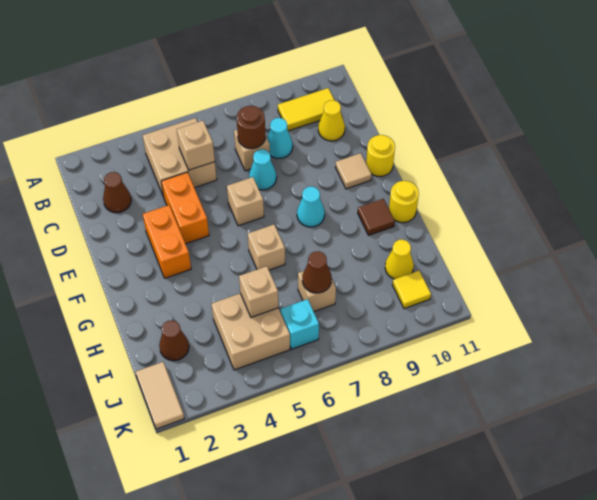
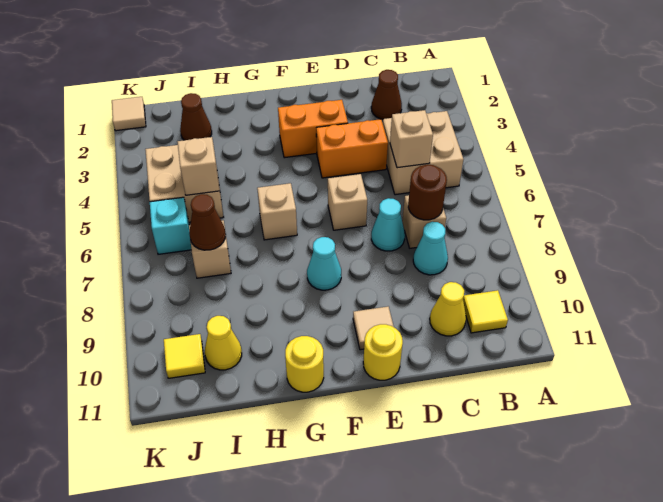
yellow tile B9:B10 level 1 -> yellow tile B10 level 1
brown tile G10 level 1 -> none
tan tile J1:K1 level 1 -> tan tile K1 level 1

